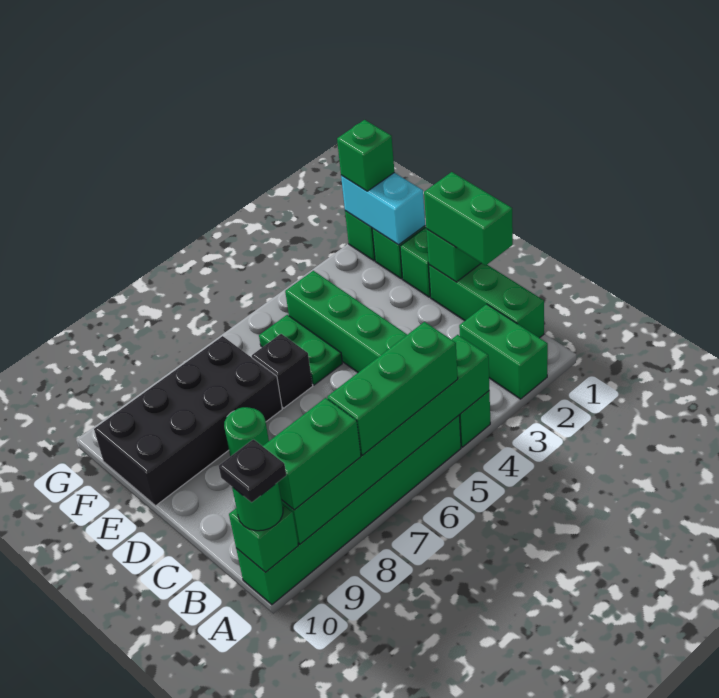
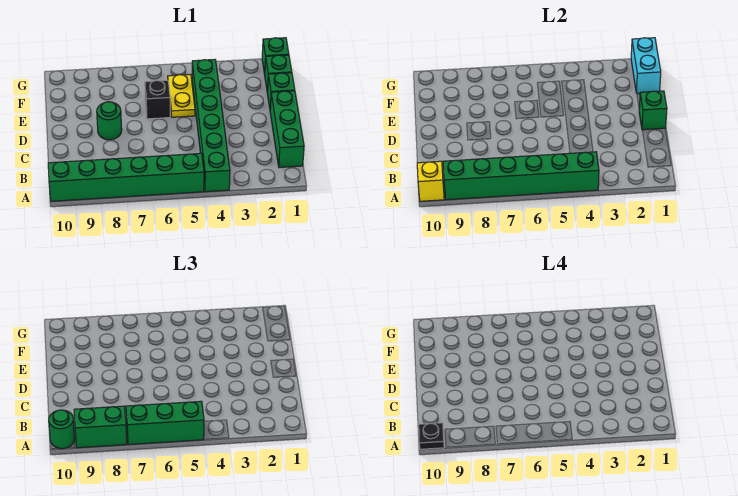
green brick A2:B2 level 1 -> none
green brick A10 level 2 -> yellow brick A10 level 2
green brick C1:D1 level 3 -> none
green plate E5:F5 level 1 -> yellow plate E5:F5 level 1
black brick E7:F10 level 1 -> none
green brick G1 level 3 -> none

